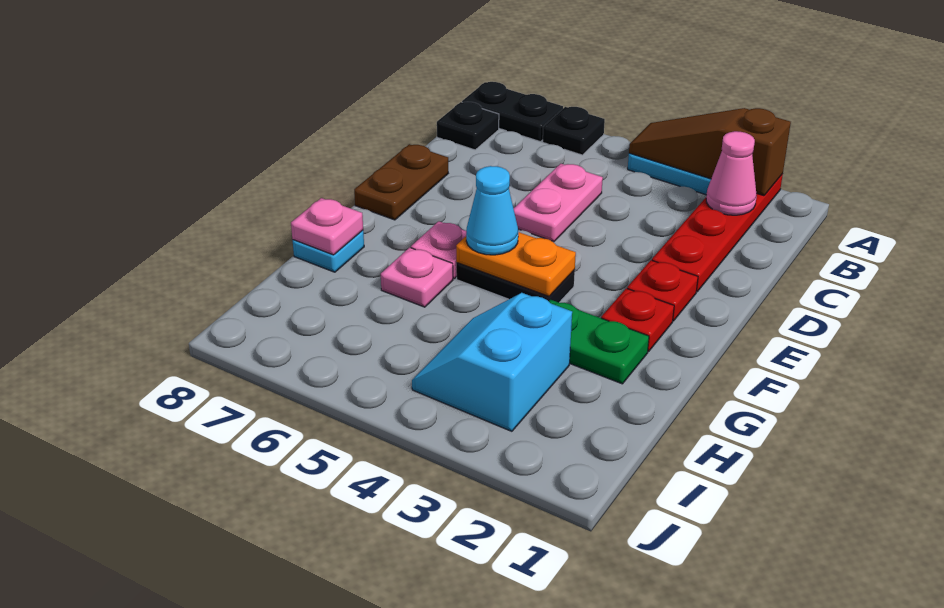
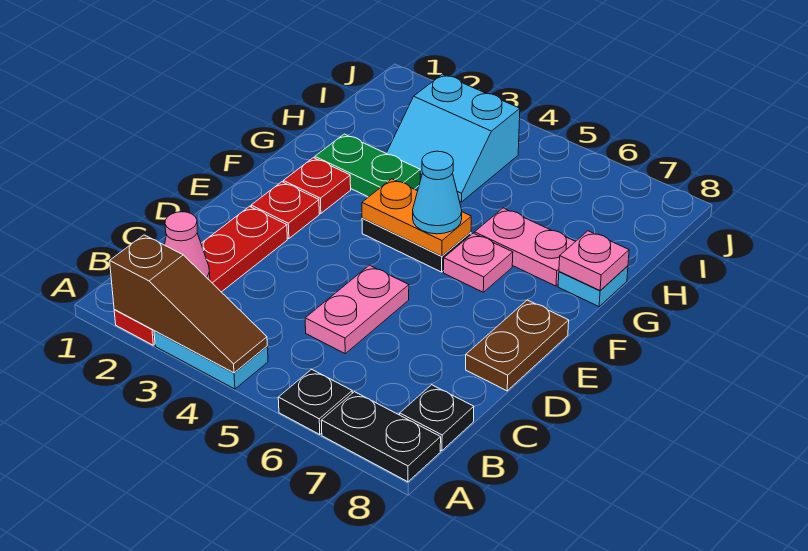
pink plate G6 level 1 -> pink plate G6:G7 level 1
cyan slope H3:I4 level 1 top 3 -> cyan slope H3:I4 level 1 top I

